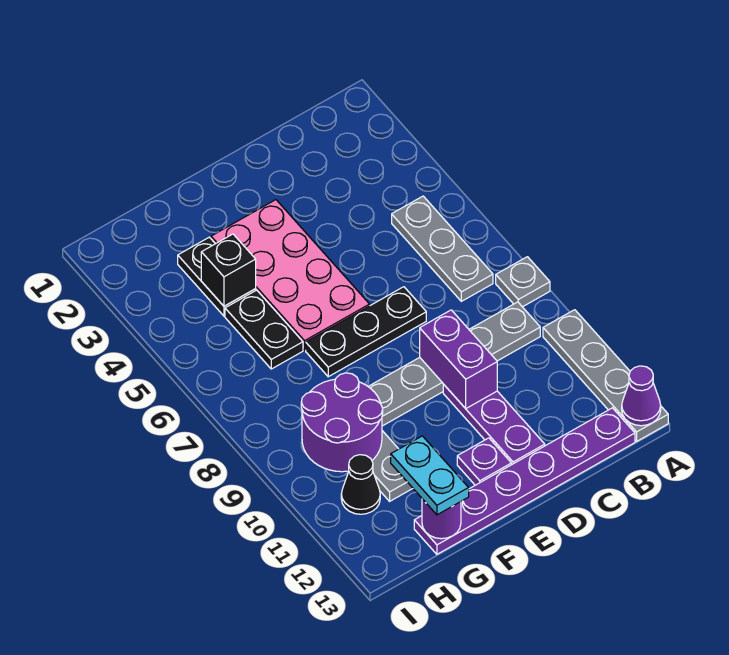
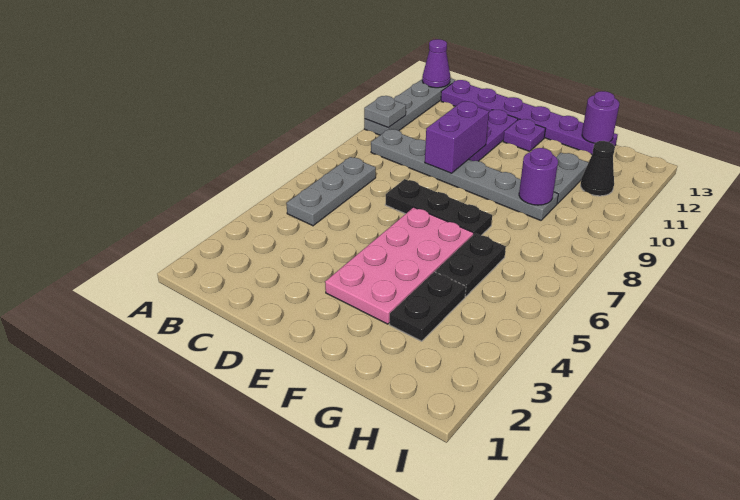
grey plate A8 level 1 -> grey plate A10 level 2
black brick G4 level 2 -> none
purple round brick G9:H10 level 2 -> purple round brick G9 level 2
cyan plate G12:G13 level 3 -> none

